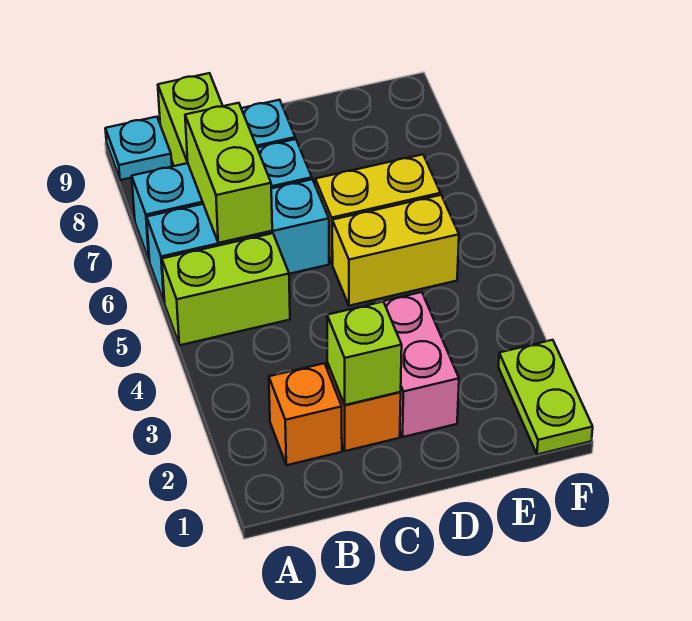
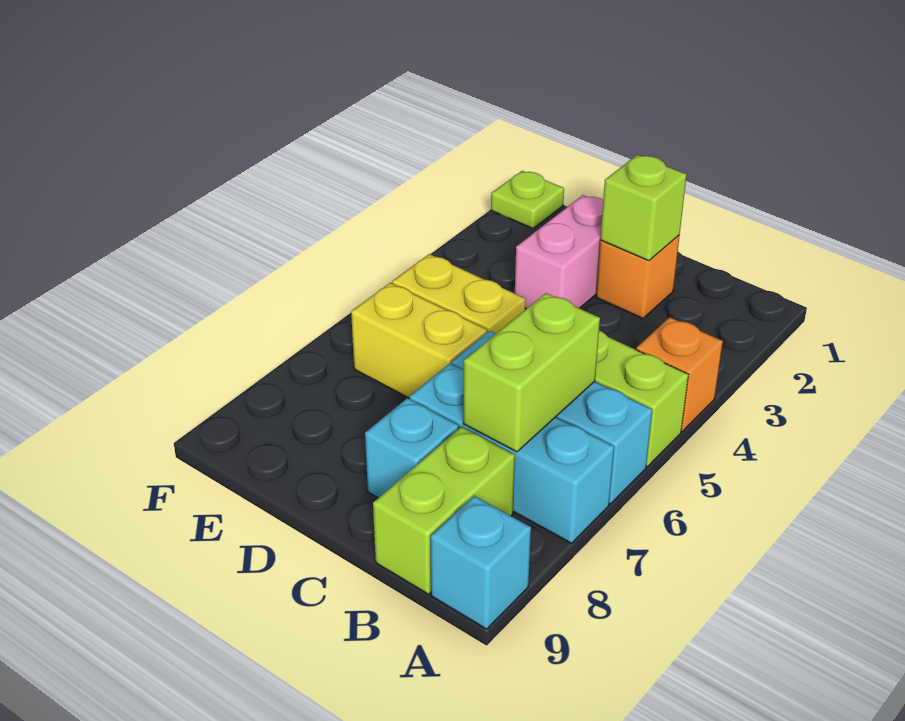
cyan plate A9 level 1 -> cyan brick A9 level 1
orange brick B2 level 1 -> orange brick A4 level 1
lime plate F1:F2 level 1 -> lime plate F1 level 1

